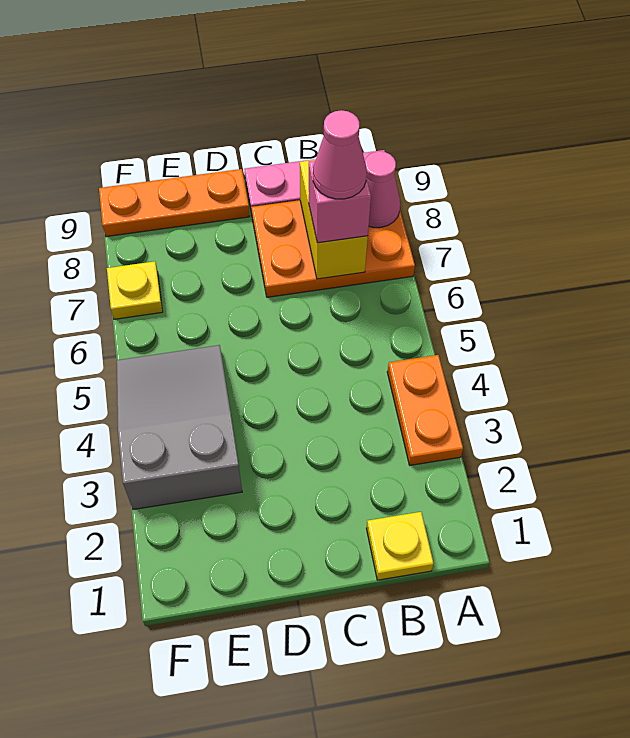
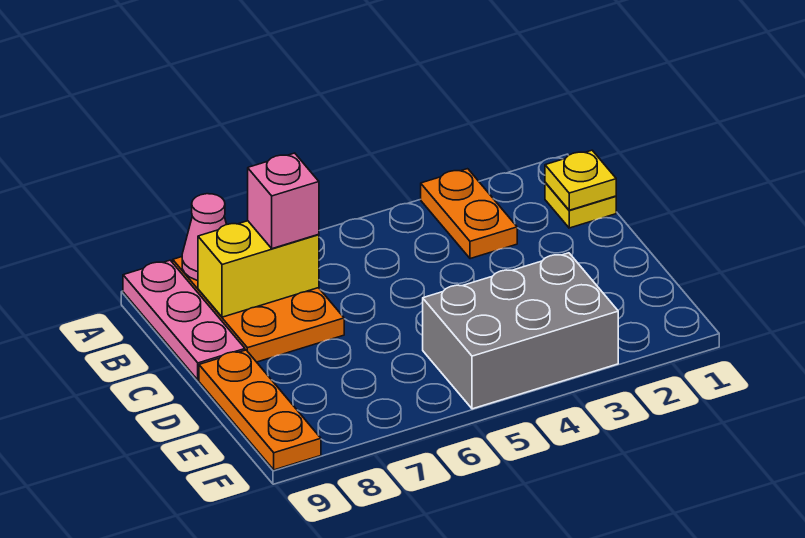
orange plate A3:A4 level 1 -> orange plate A3:B3 level 1
pink cone B7 level 4 -> none
grey slope E3:F5 level 1 top 3 -> grey brick E3:F5 level 1
yellow plate F7 level 1 -> yellow plate B1 level 2

